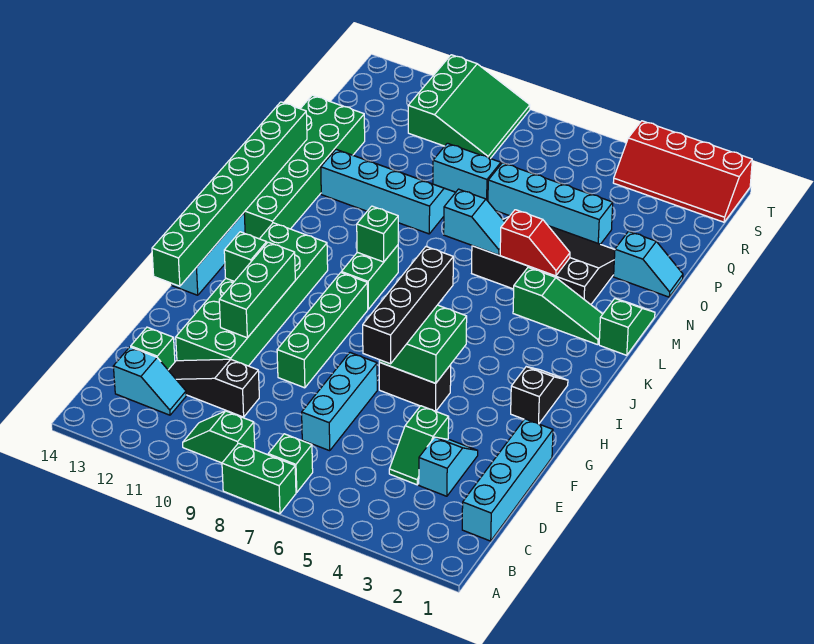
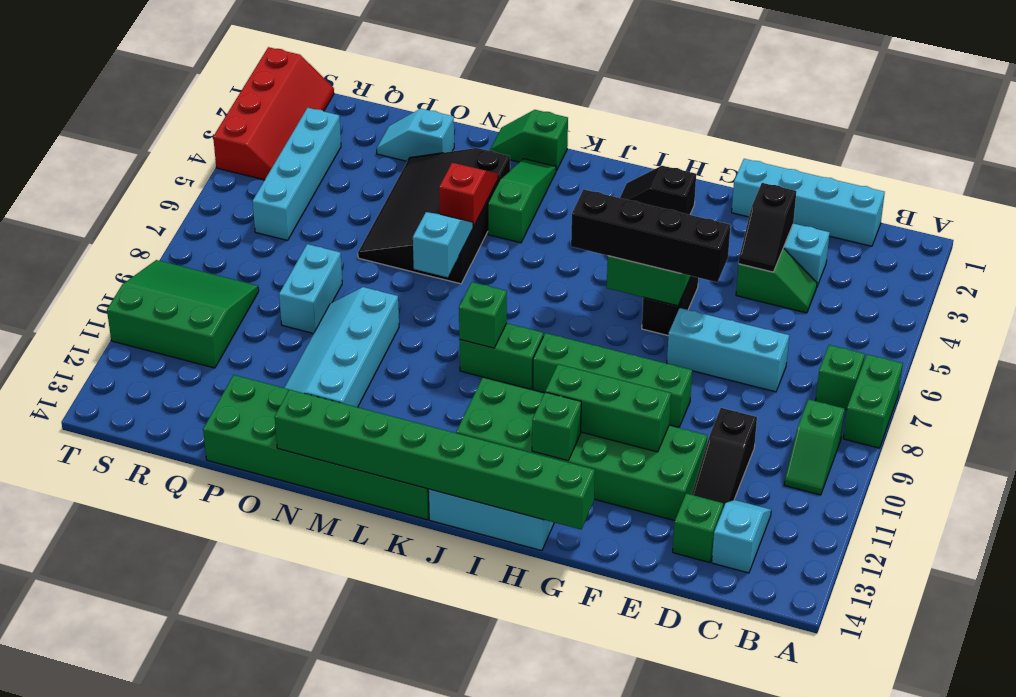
none -> black slope E3:E4 level 2 top 3
cyan slope O1:O2 level 1 top 2 -> cyan slope O2:P2 level 1 top O
cyan brick P4:P7 level 1 -> cyan brick R3:R6 level 1

